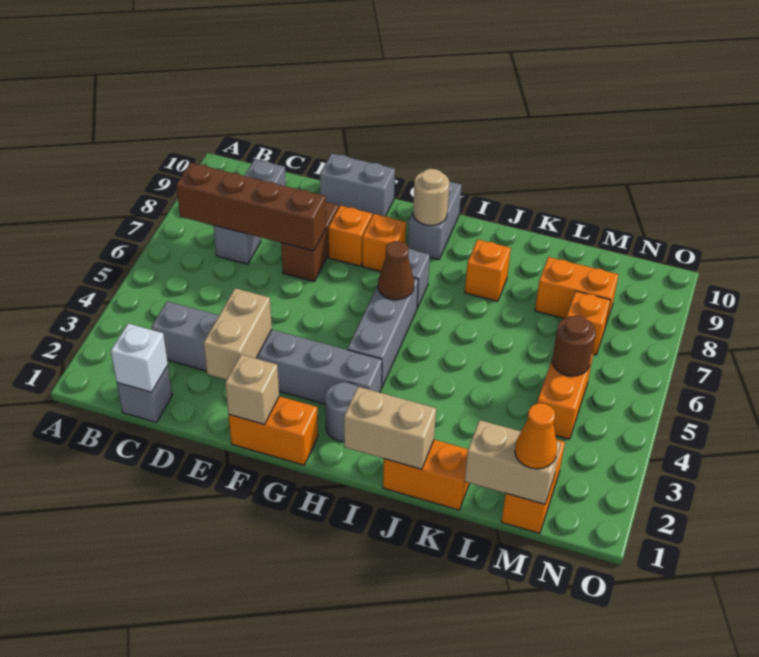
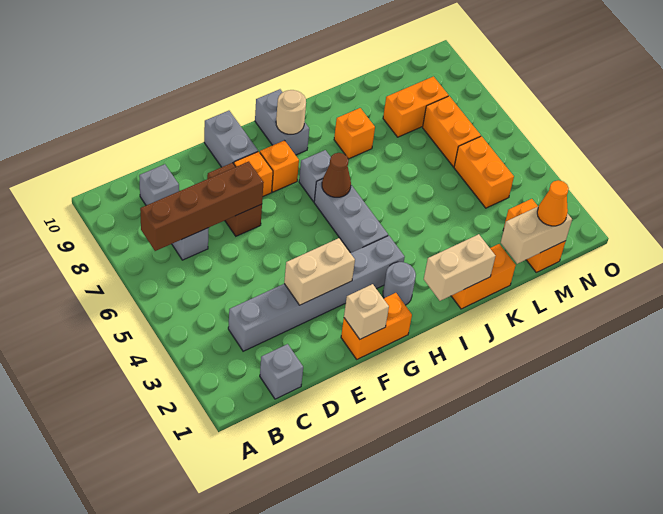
white brick C1 level 2 -> none
tan brick E2:E3 level 2 -> tan brick E3:F3 level 2
grey brick E10:F10 level 1 -> grey brick F9:F10 level 1
brown round brick M5 level 2 -> none
orange brick M7 level 1 -> orange brick M6:M7 level 1

